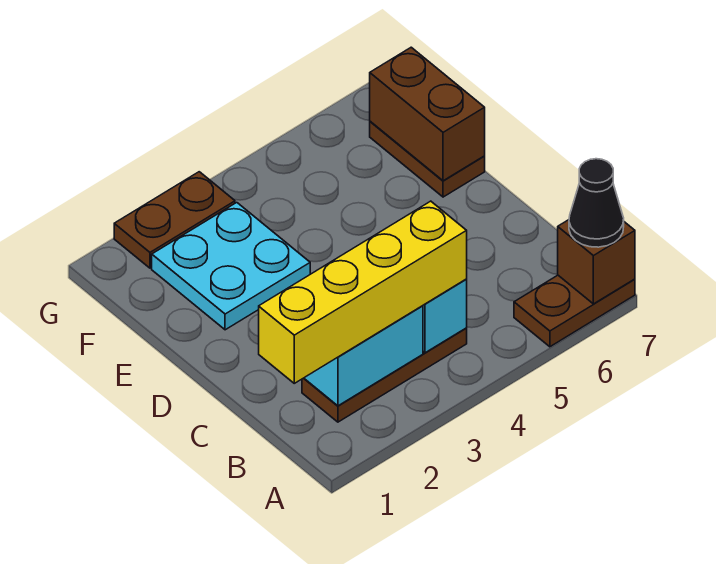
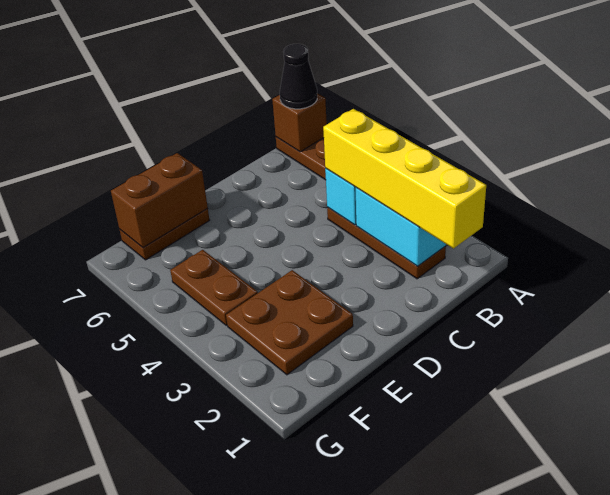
cyan plate E2:F3 level 1 -> brown plate E2:F3 level 1
brown plate G2:G3 level 1 -> brown plate F4:F5 level 1

